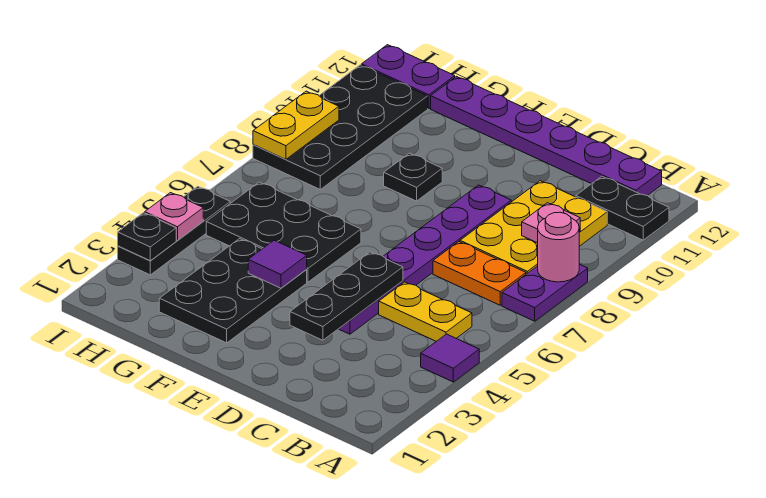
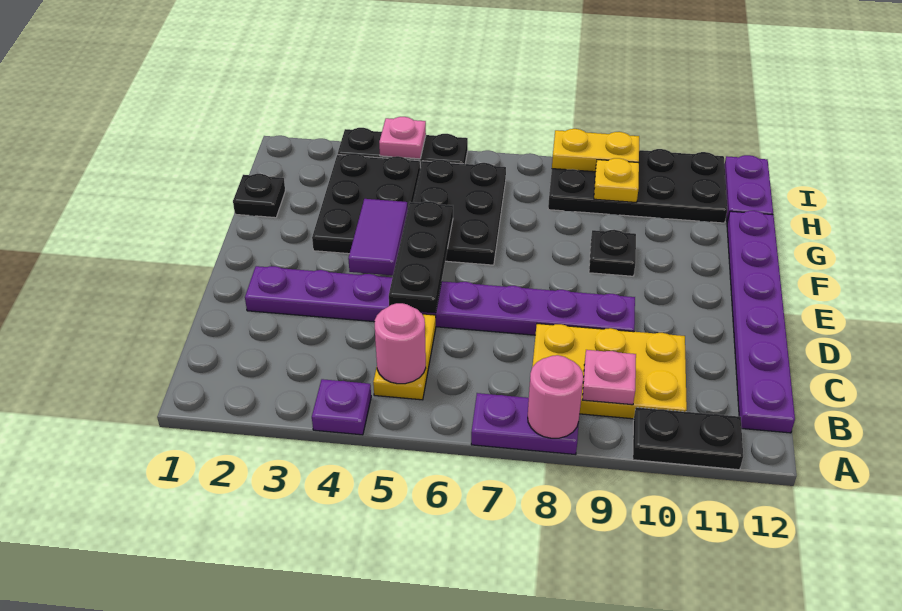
purple tile A4 level 1 -> purple plate A4 level 1
black plate A11:B11 level 1 -> black plate A10:A11 level 1
none -> pink round brick B5 level 2
orange plate B7:C7 level 1 -> none
black plate D3:D5 level 2 -> black plate D5:F5 level 2
purple plate D4:D9 level 1 -> purple plate D2:D9 level 1
black plate F2:G4 level 1 -> black plate F3:H4 level 1
purple tile F4 level 2 -> purple tile E4:F4 level 2
none -> yellow plate H9 level 2
black plate I3 level 2 -> black plate G1 level 1

